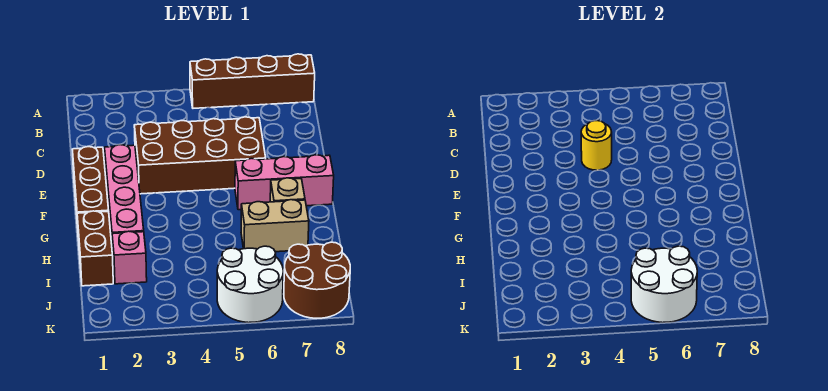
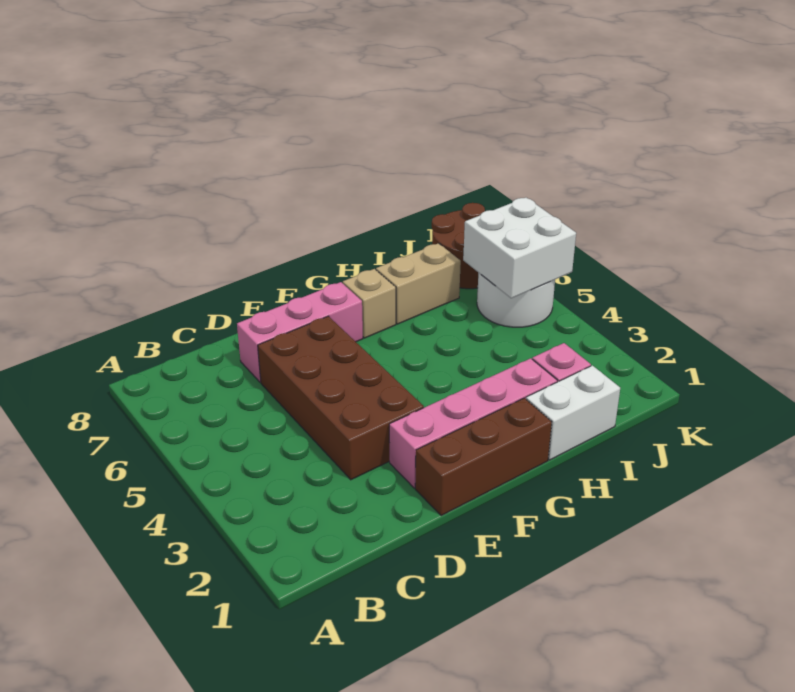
brown brick A5:A8 level 1 -> none
yellow round brick D4 level 2 -> none
pink brick F6:F8 level 1 -> pink brick D7:F7 level 1
brown brick H1:I1 level 1 -> white brick H1:I1 level 1
tan brick H6:H7 level 1 -> tan brick H7:I7 level 1
white round brick J5:K6 level 2 -> white brick J5:K6 level 2

